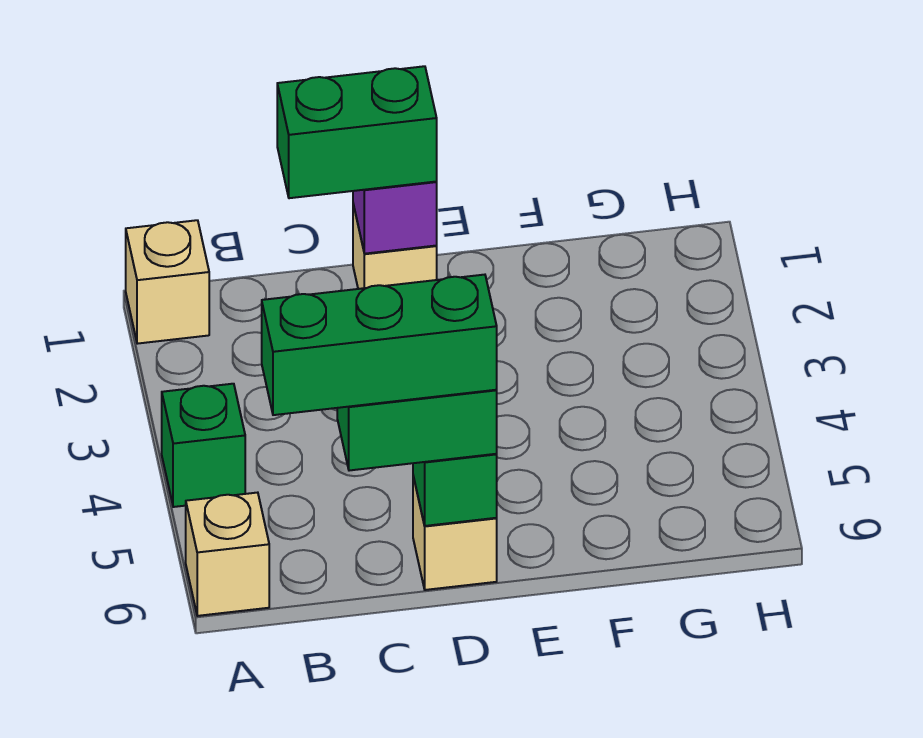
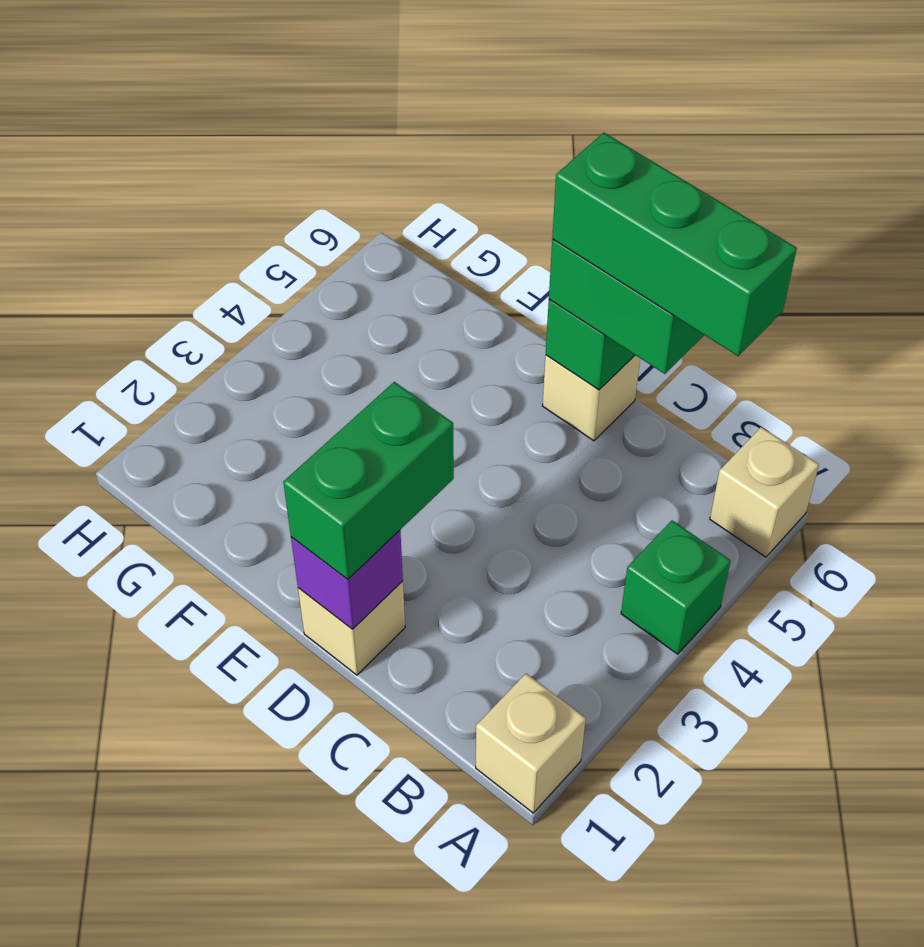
green brick C1:D1 level 3 -> green brick D1:D2 level 3

